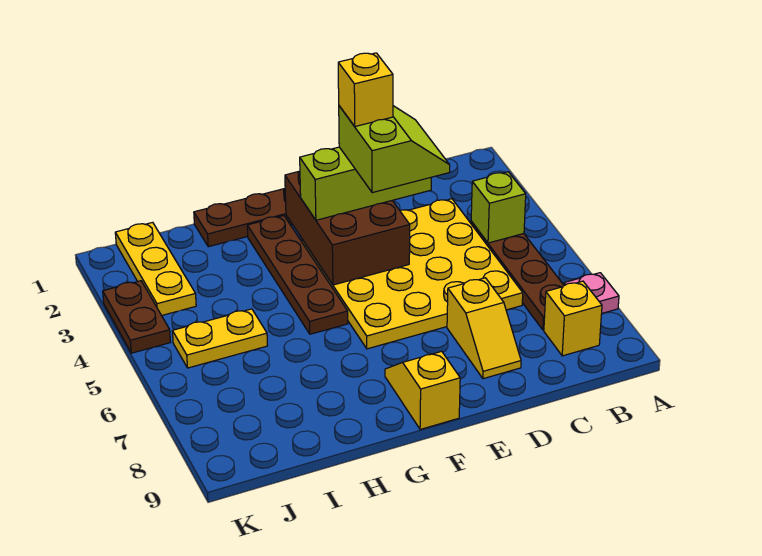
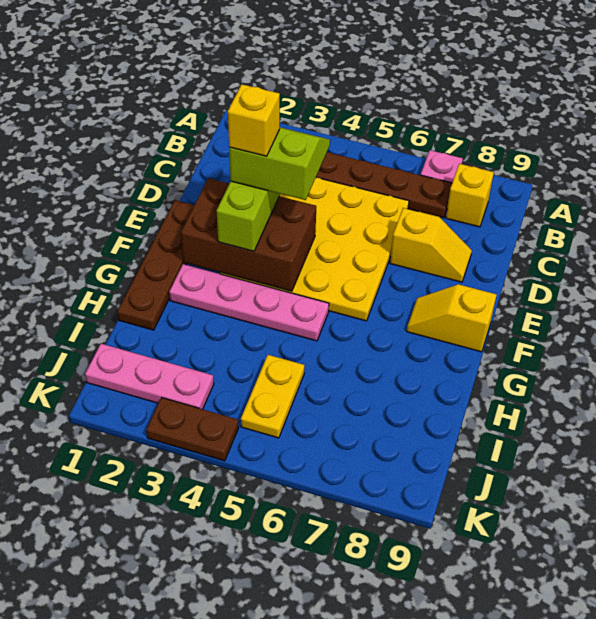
lime brick B4 level 2 -> none
brown plate G2:G5 level 1 -> pink plate G2:G5 level 1
yellow plate J1:J3 level 1 -> pink plate J1:J3 level 1

